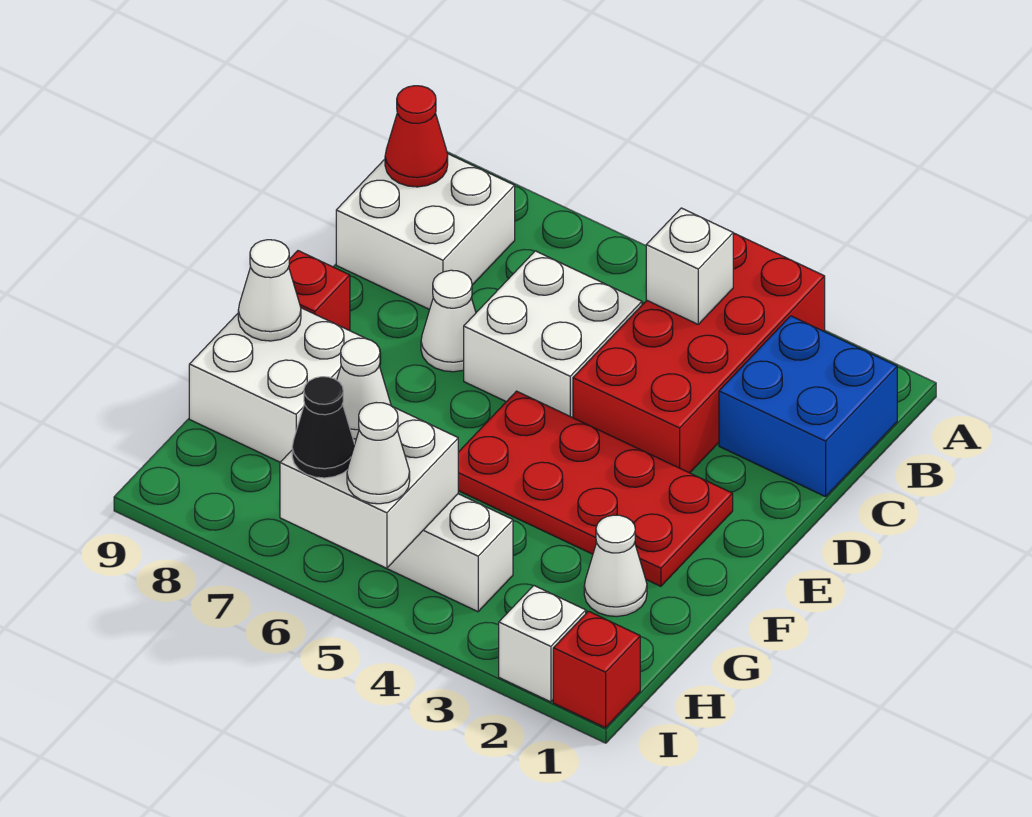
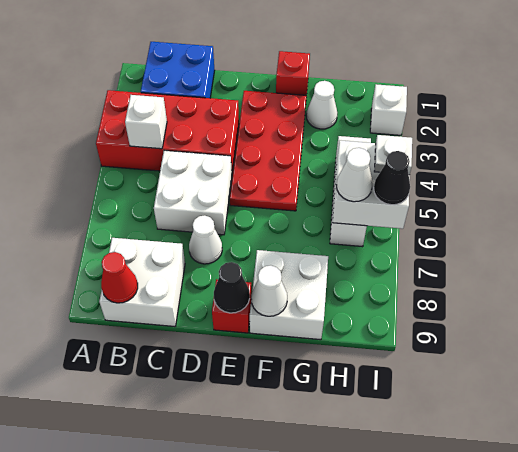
none -> black cone E9 level 2
red brick I1 level 1 -> red brick F1 level 1
white cone I5 level 3 -> white plate I5 level 3

